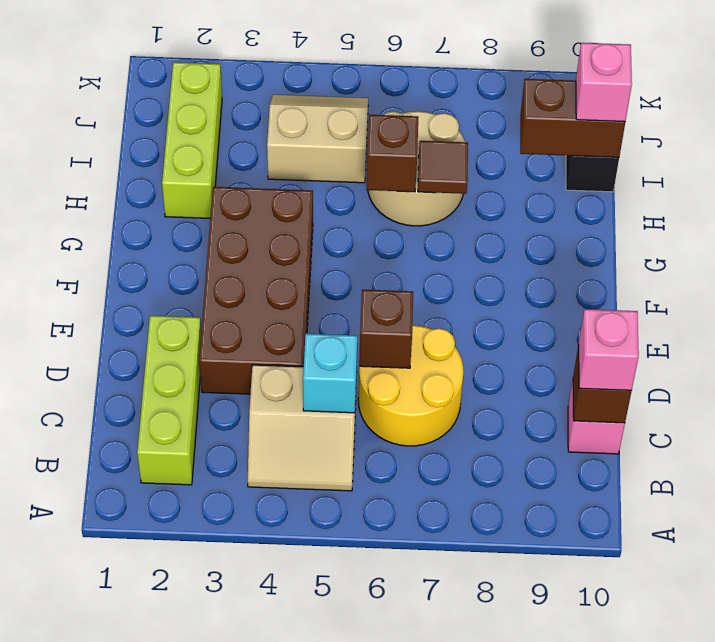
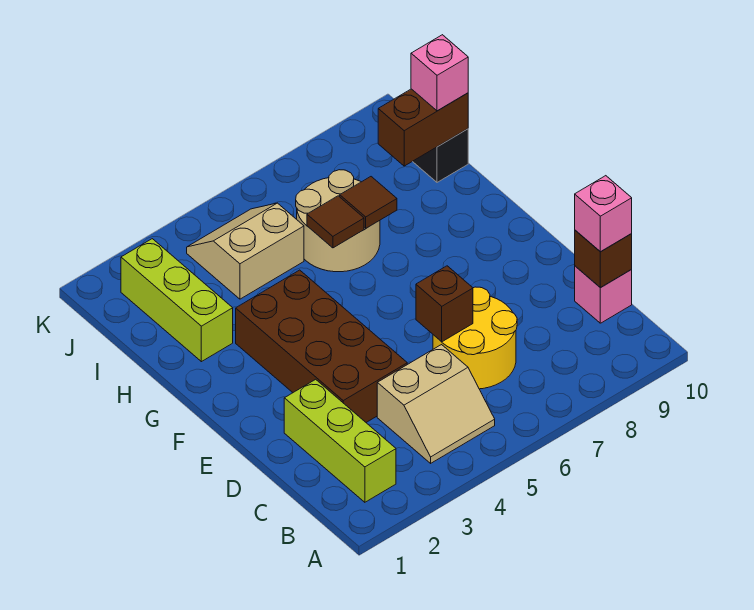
cyan brick C5 level 2 -> none
brown brick H6 level 2 -> brown tile H6 level 2

